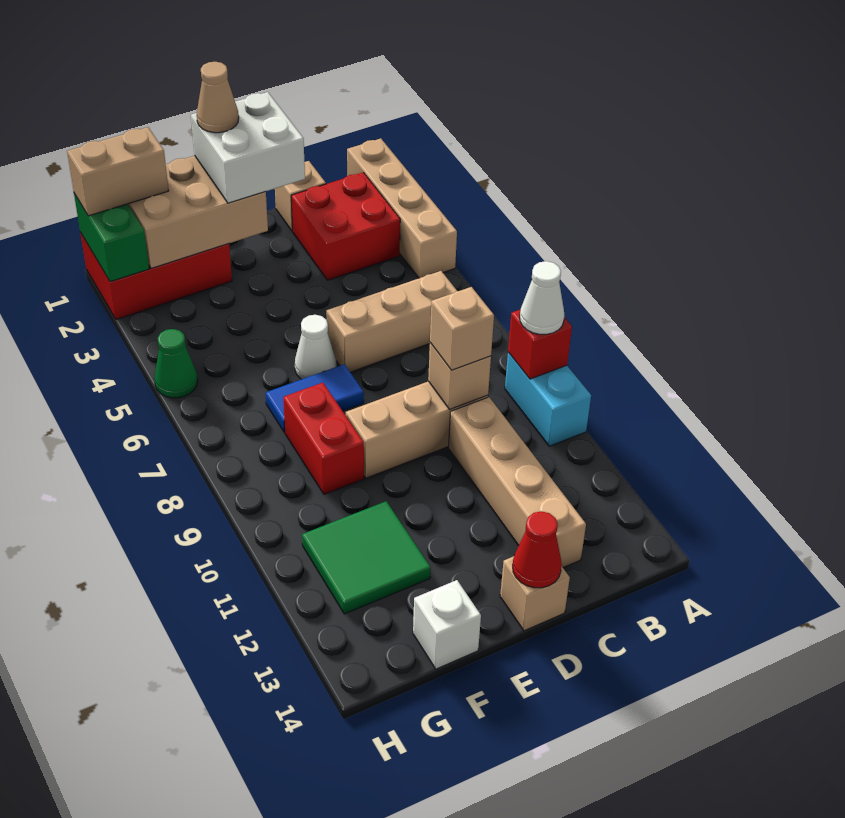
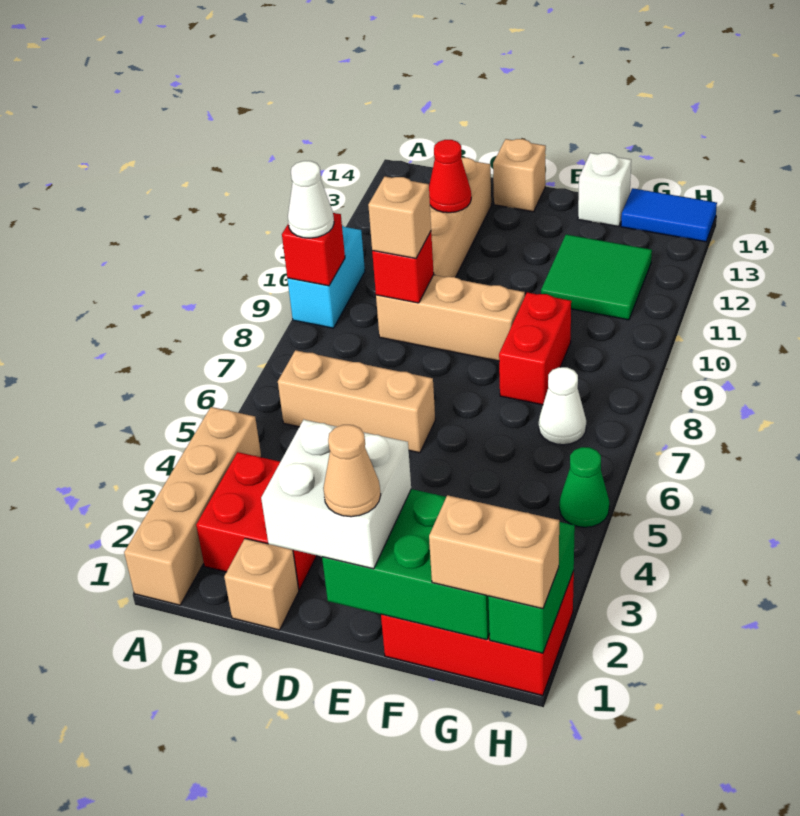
tan brick C9 level 2 -> red brick C9 level 2
red cone D14 level 2 -> red cone C12 level 2
tan brick E1:G2 level 2 -> green brick E1:G2 level 2
white cone E6 level 1 -> white cone G7 level 1
blue tile E7:F7 level 1 -> blue tile G14:H14 level 1

